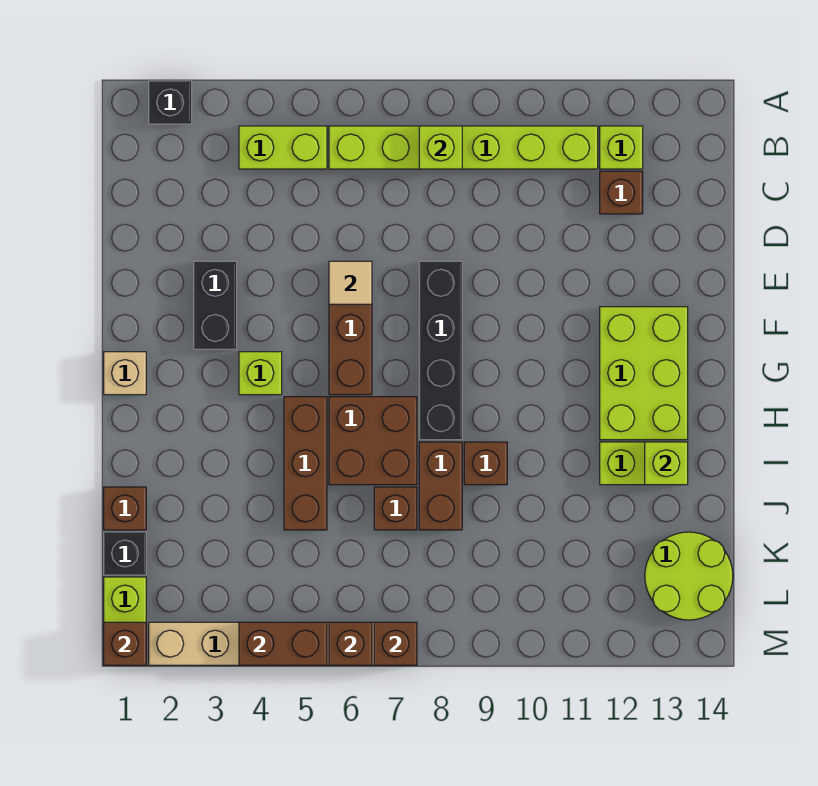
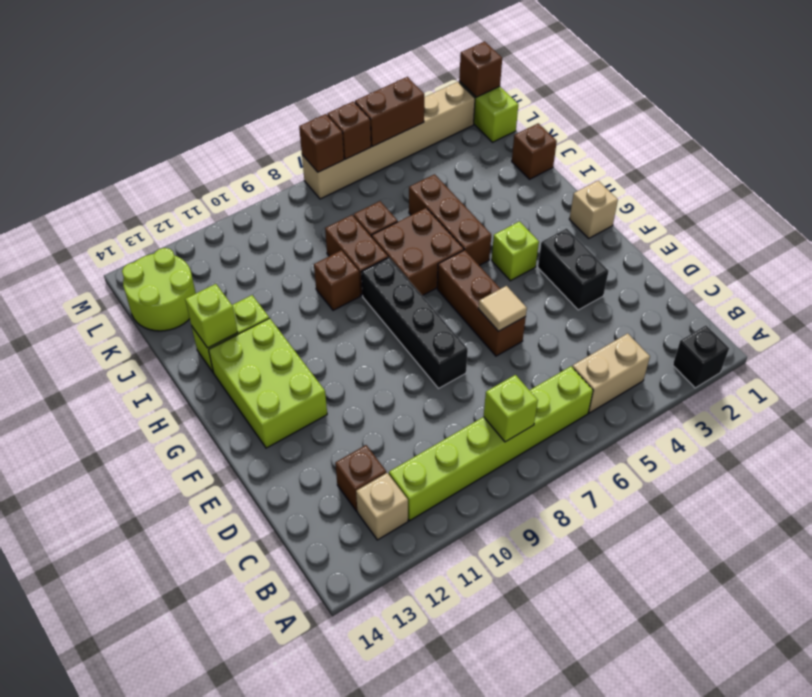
lime brick B4:B5 level 1 -> tan brick B4:B5 level 1
lime brick B12 level 1 -> tan brick B12 level 1
black brick K1 level 1 -> none

